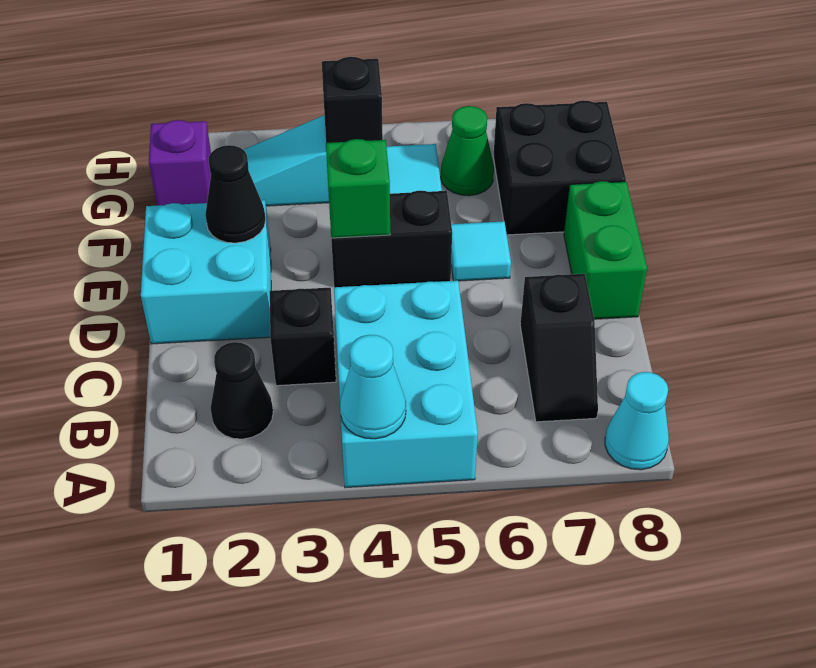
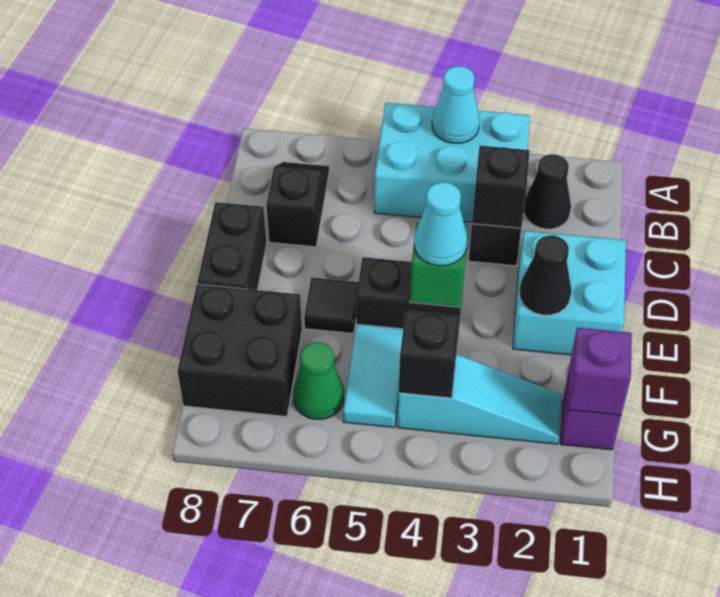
cyan brick A4:C5 level 1 -> cyan brick A3:B5 level 1
cyan cone A8 level 1 -> cyan cone E4 level 3
none -> black brick C3 level 2
green brick D8:E8 level 1 -> black brick D8:E8 level 1
cyan tile E6 level 1 -> black tile E6 level 1
none -> purple brick G1 level 2

